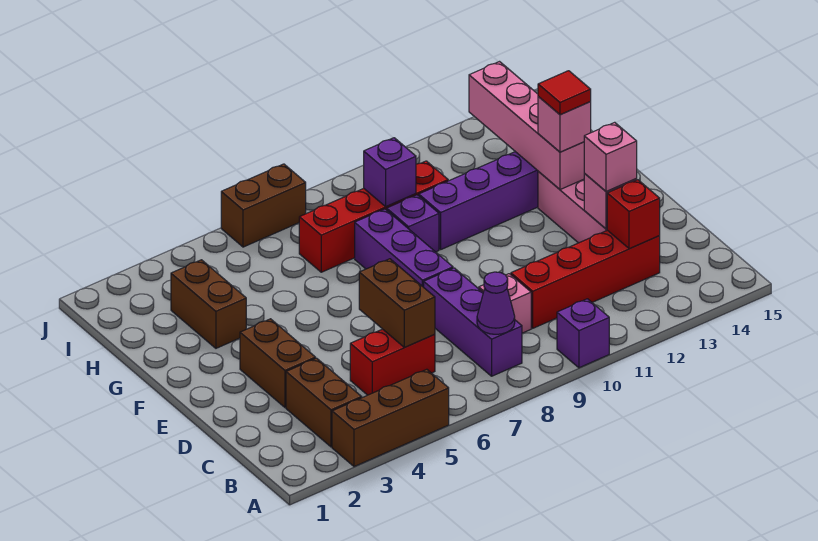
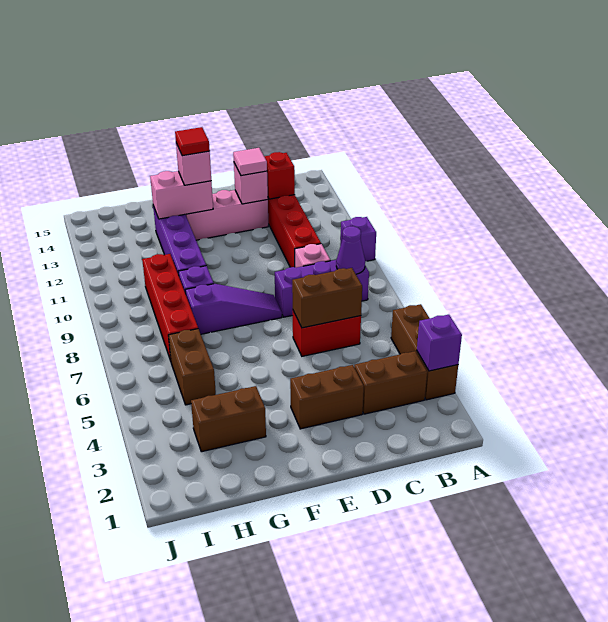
red brick C5:C6 level 1 -> red brick C6:D6 level 1
pink brick D13 level 3 -> pink tile D13 level 3
purple brick E8:G8 level 1 -> purple slope E8:G8 level 1 top G
pink brick F13:I13 level 2 -> pink brick F13:G13 level 2
purple brick H9 level 2 -> purple brick A3 level 2
brown brick J6:J7 level 1 -> brown brick H5:H6 level 1

